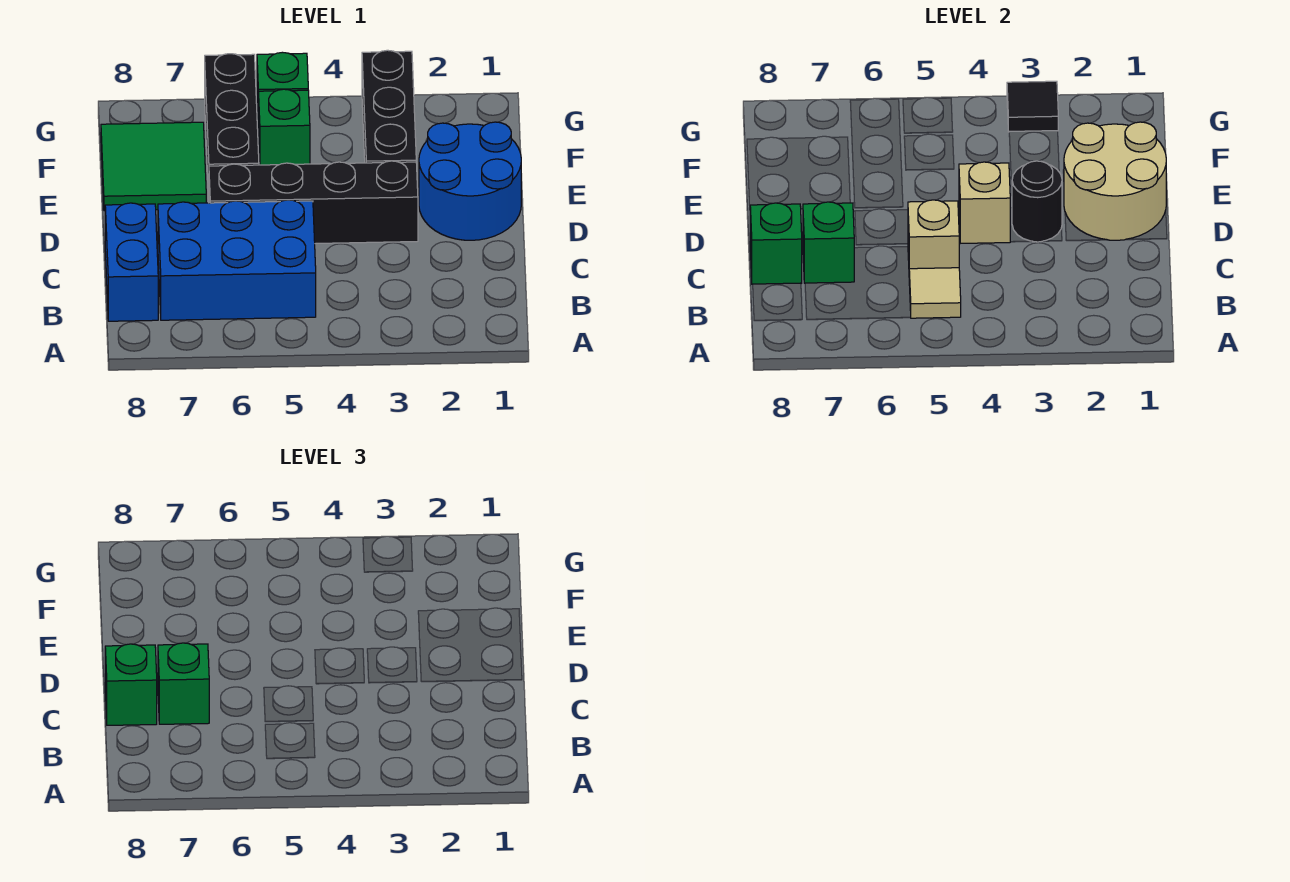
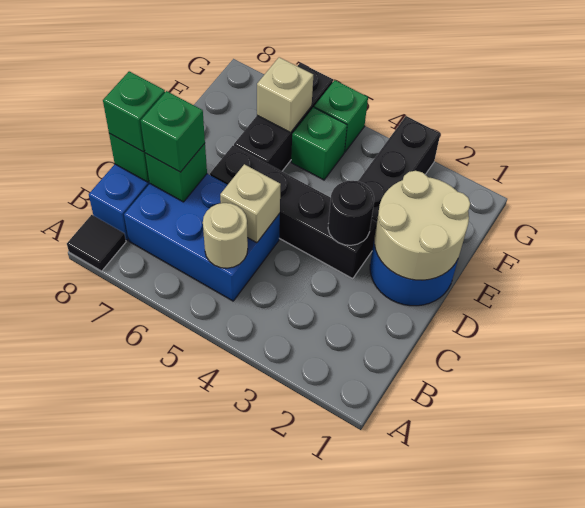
tan tile B5 level 2 -> tan round brick B5 level 2
tan brick D4 level 2 -> tan brick F6 level 2
green tile E7:F8 level 1 -> none
black tile G3 level 2 -> black tile A8 level 1

